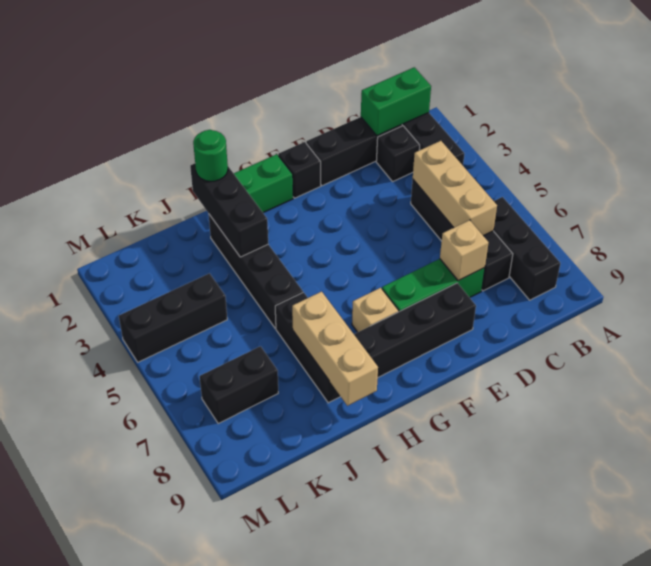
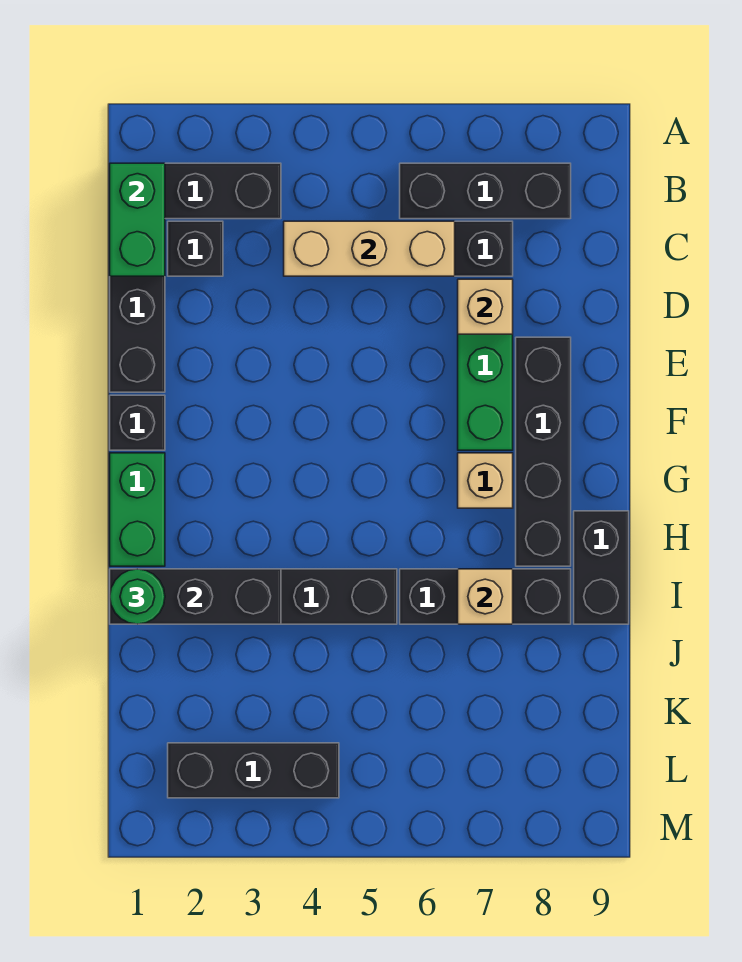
tan brick I7:I9 level 2 -> tan brick I7 level 2
black brick K4:M4 level 1 -> black brick L2:L4 level 1
black brick K7:L7 level 1 -> black brick H9:I9 level 1

